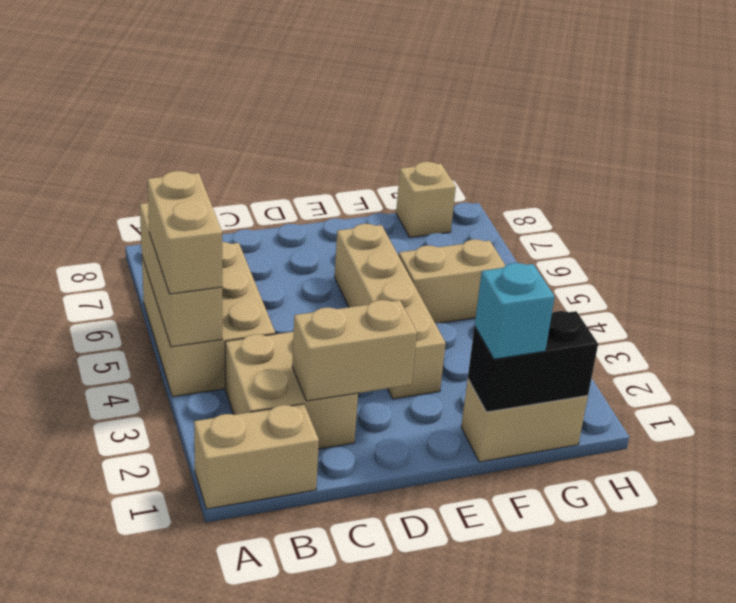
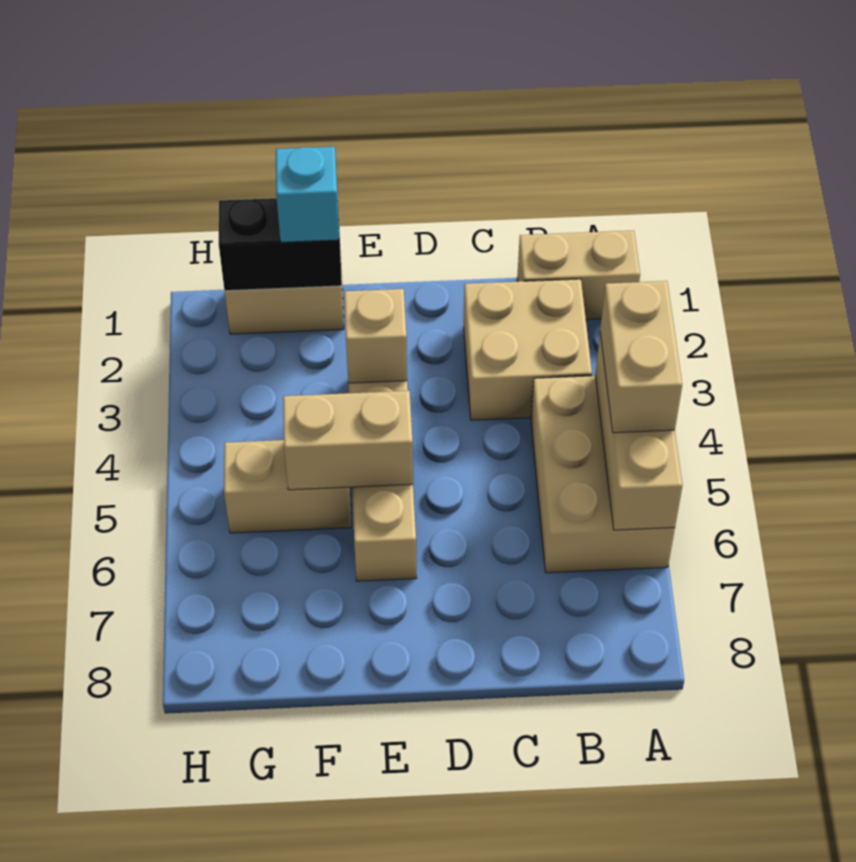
tan brick C2:D2 level 2 -> tan brick E5:F5 level 2
tan brick G8 level 1 -> tan brick E3 level 2

